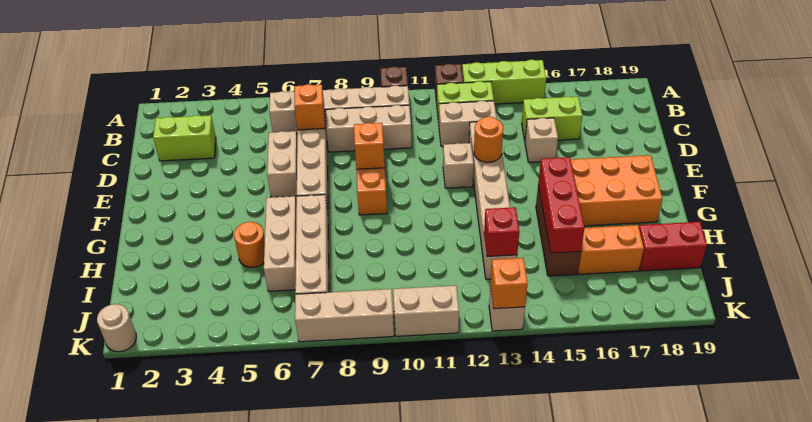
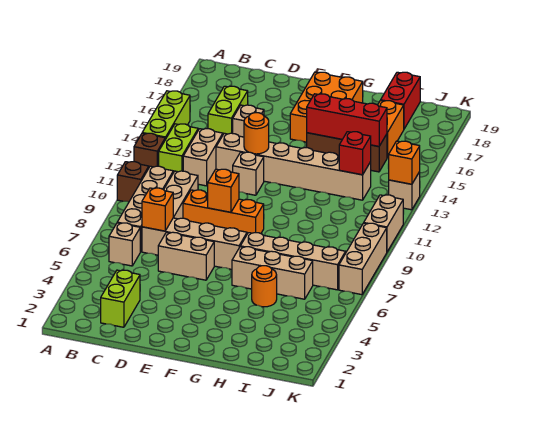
tan round brick K1 level 1 -> none

